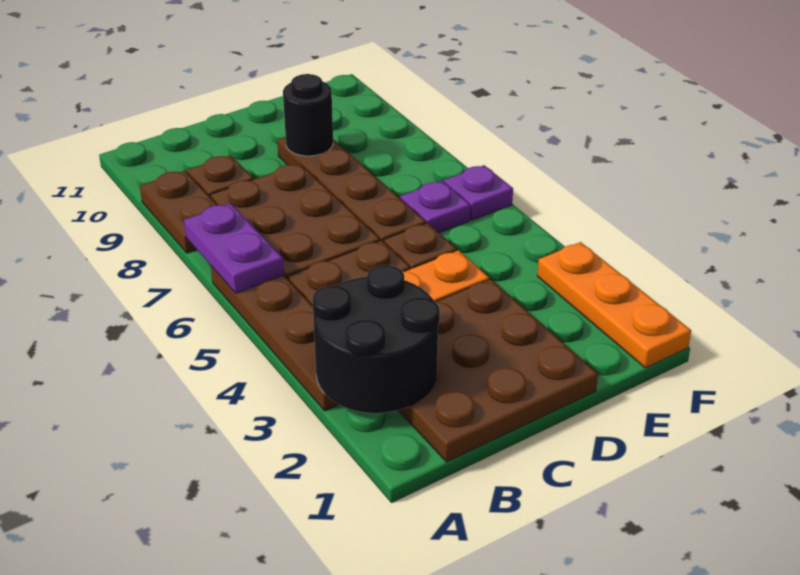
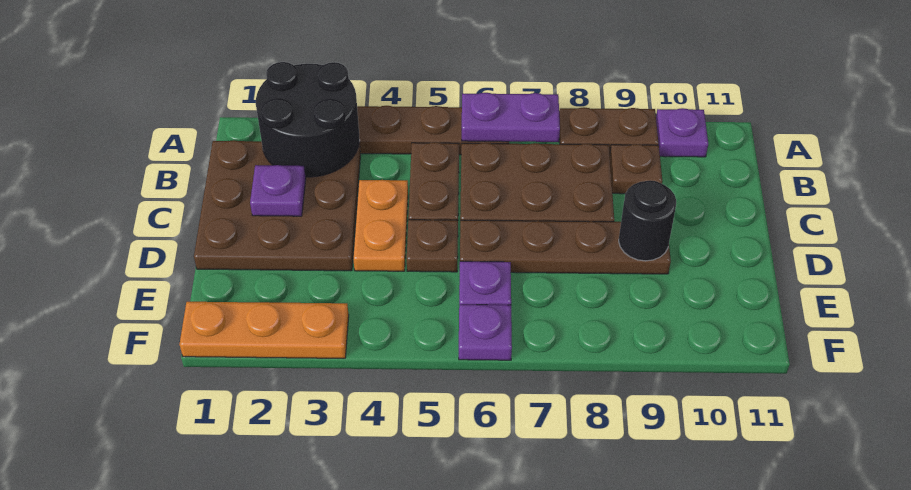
none -> purple plate A10 level 1
none -> purple plate C2 level 2

